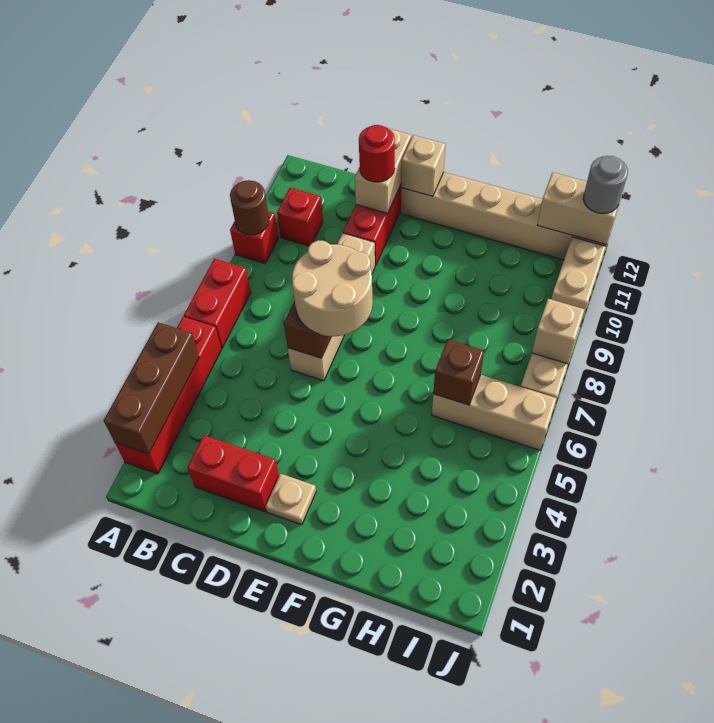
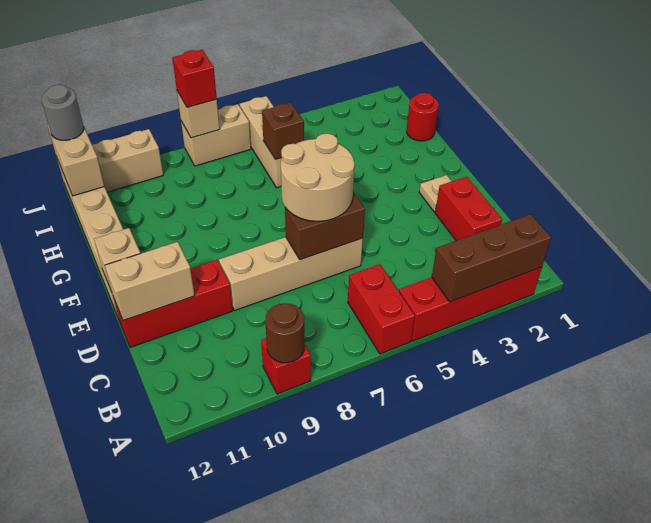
red brick A6:A7 level 1 -> red brick A6:B6 level 1
red brick B10 level 1 -> red brick J8 level 3
red round brick D11 level 3 -> red round brick H1 level 1

